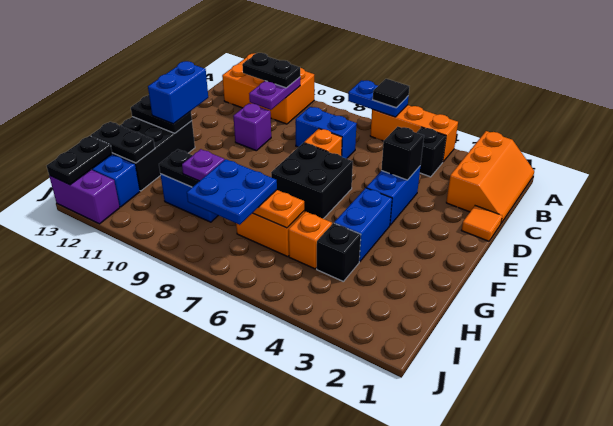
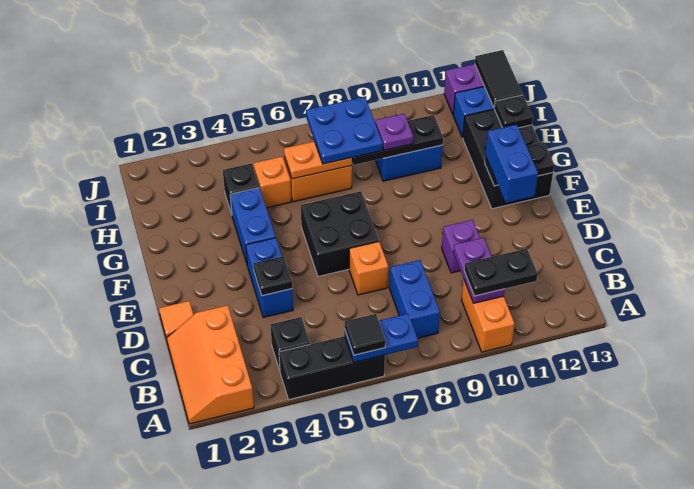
orange brick A4:A6 level 1 -> black brick A4:A6 level 1
orange brick A10:B12 level 1 -> orange brick A10:B10 level 1
blue brick C7:C8 level 1 -> blue brick B8:C8 level 1
black brick D4 level 2 -> black plate D4 level 2
black plate H12:H13 level 2 -> black plate H13 level 2
black plate I13:J13 level 2 -> black tile I13:J13 level 2

